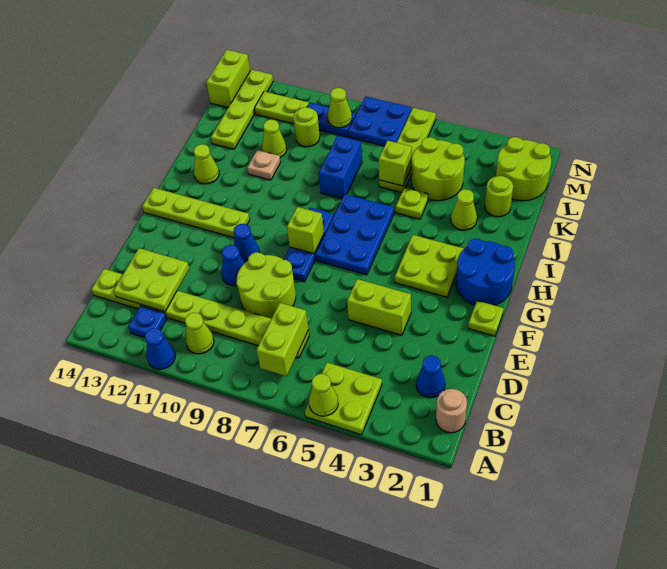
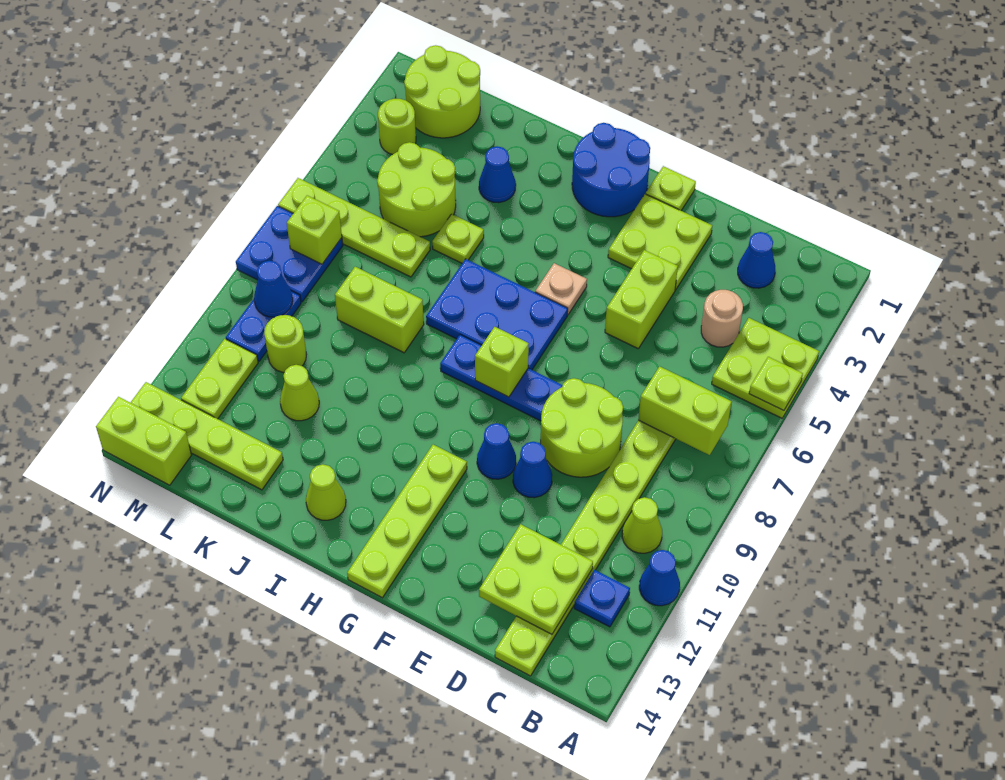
lime cone A5 level 2 -> lime plate A5 level 2
tan round brick B1 level 1 -> tan round brick C4 level 1
lime plate G3:H4 level 1 -> lime plate E2:F3 level 1
lime cone J3 level 1 -> blue cone J3 level 1
blue brick J8:K8 level 1 -> lime brick J8:K8 level 1
tan plate J11 level 1 -> tan plate G5 level 1
lime round brick K2 level 1 -> lime round brick M3 level 1
lime brick K6 level 2 -> lime brick M7 level 2
lime cone M9 level 2 -> blue cone M9 level 2

